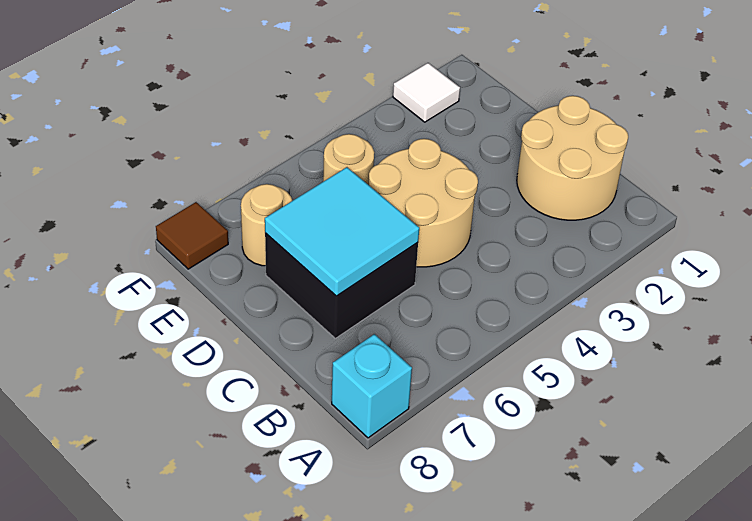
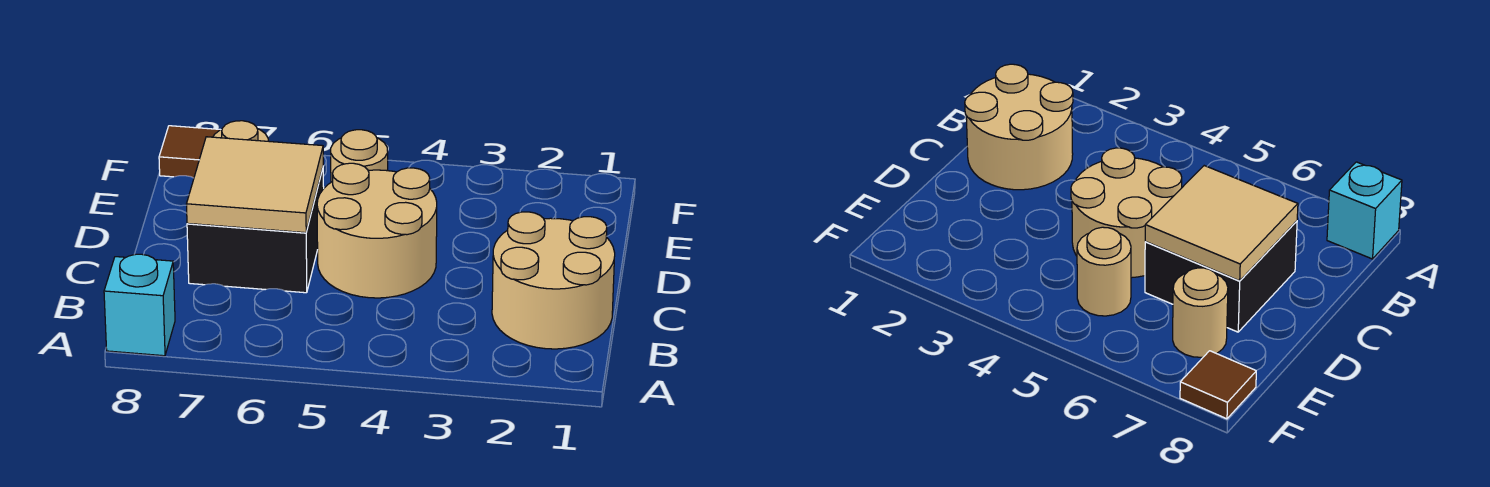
cyan tile C6:D7 level 2 -> tan tile C6:D7 level 2
white tile F2 level 1 -> none

